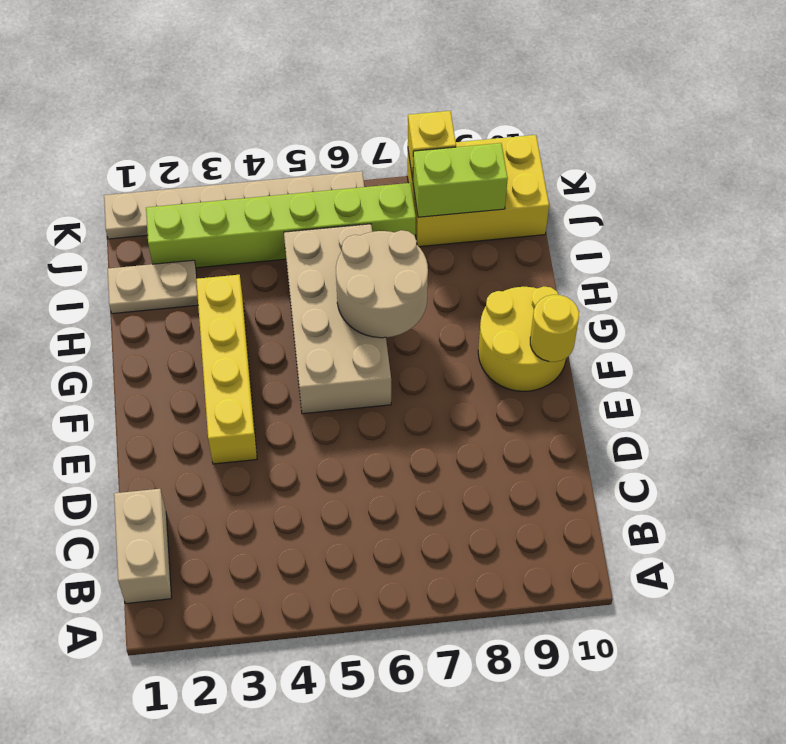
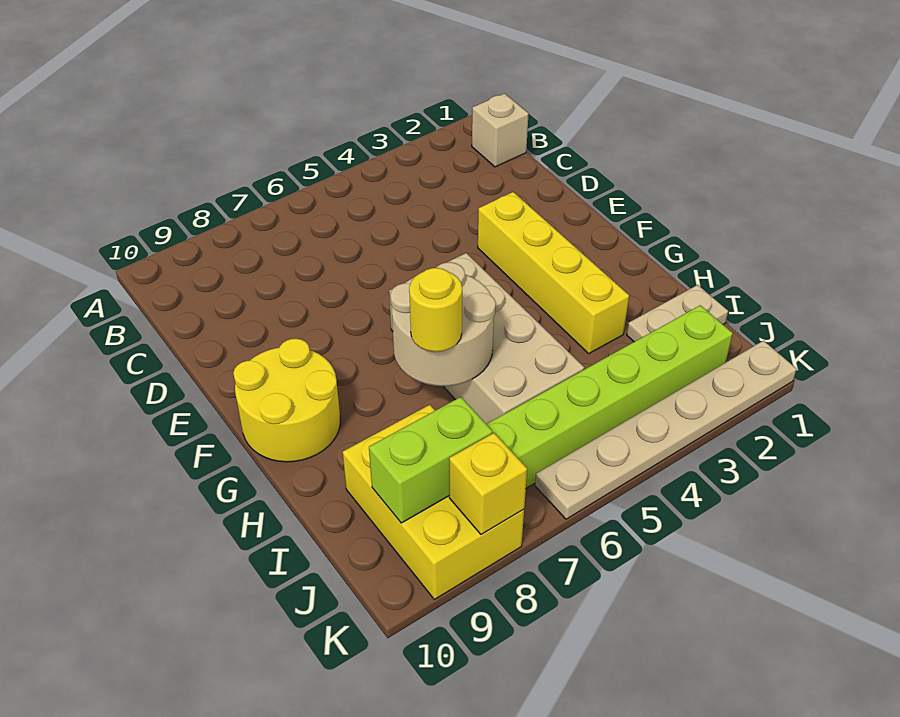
tan brick B1:C1 level 1 -> tan brick B1 level 1
yellow round brick F10 level 2 -> yellow round brick H7 level 3
yellow brick J8:K10 level 1 -> yellow brick I8:K9 level 1

